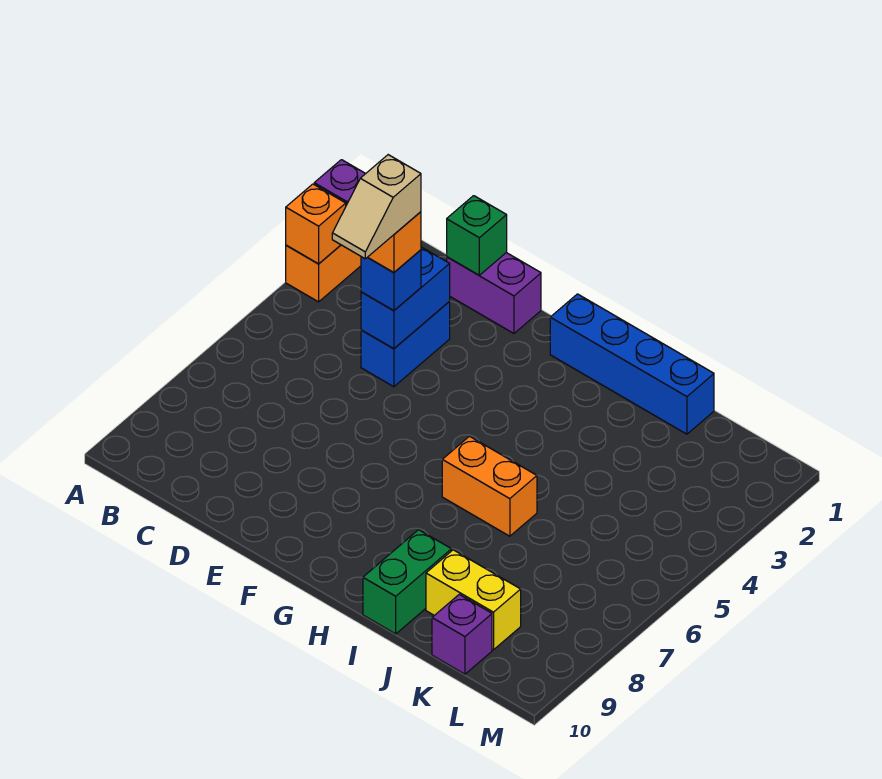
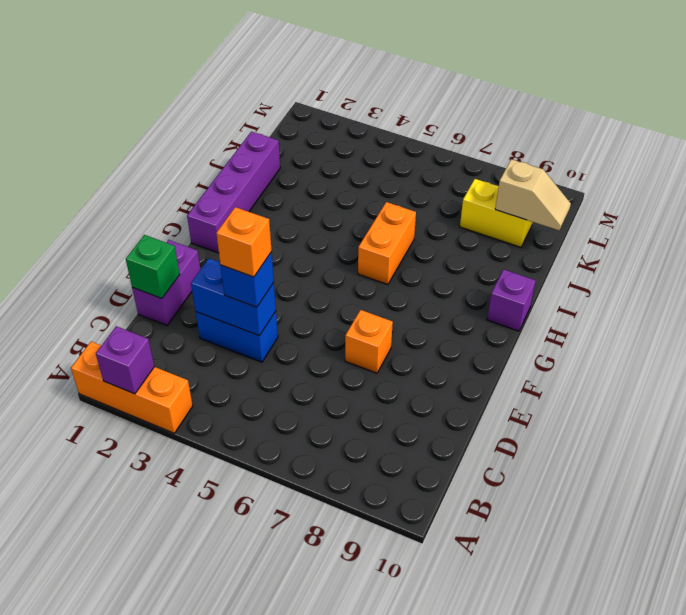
orange brick A3 level 2 -> orange brick E7 level 1
tan slope D4:D5 level 5 top 4 -> tan slope K9:K10 level 2 top 9
blue brick G1:J1 level 1 -> purple brick G1:J1 level 1
green brick I9:I10 level 1 -> none
yellow brick J9:K9 level 1 -> yellow brick K8:K9 level 1
purple brick K10 level 1 -> purple brick H10 level 1

